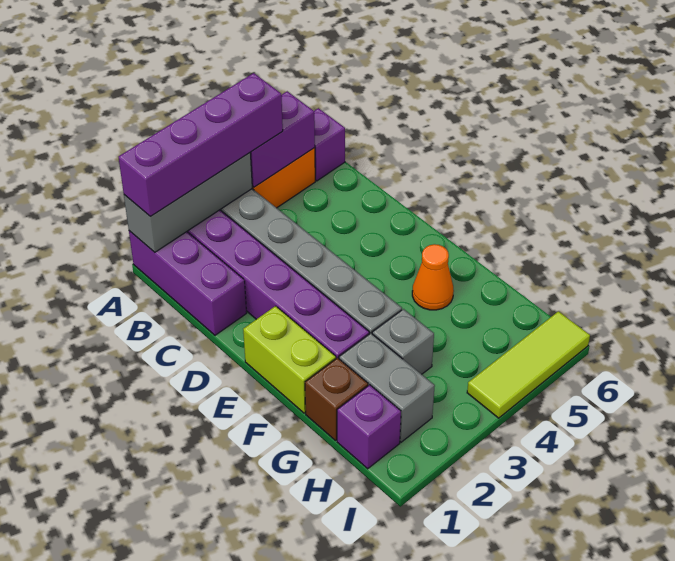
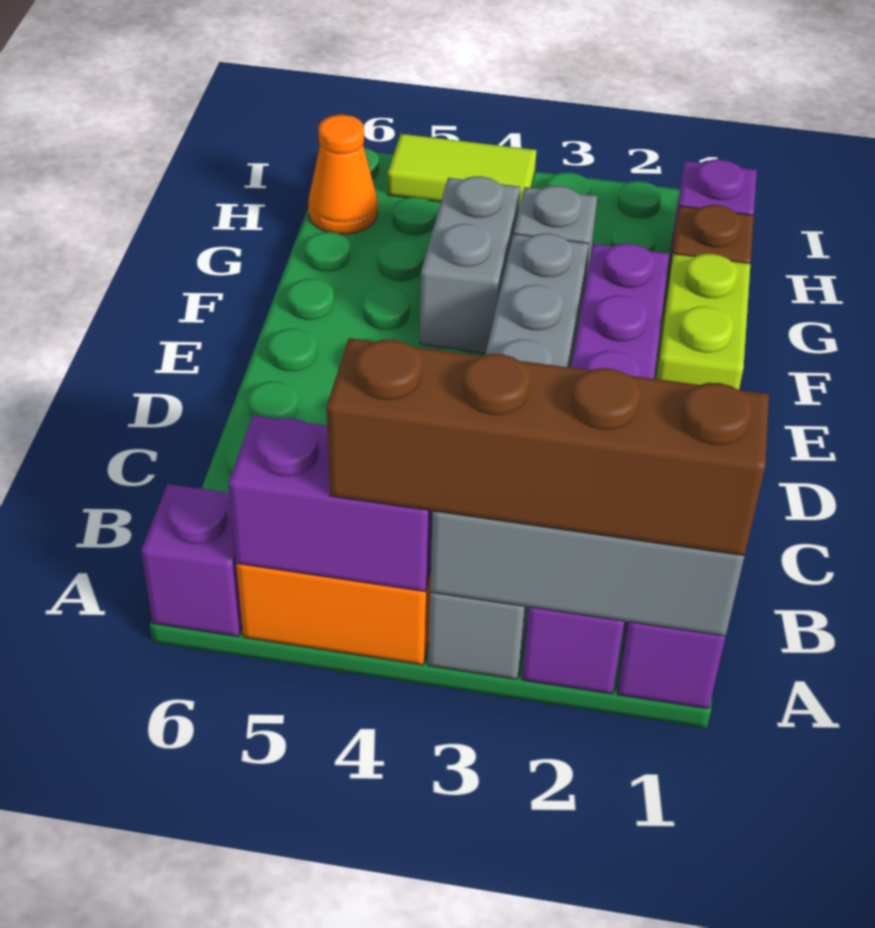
purple brick A1:A4 level 3 -> brown brick A1:A4 level 3
orange cone F5 level 1 -> orange cone H6 level 1
grey brick G2:H2 level 1 -> grey brick F4:G4 level 1
lime tile I4:I6 level 1 -> lime tile I4:I5 level 1

